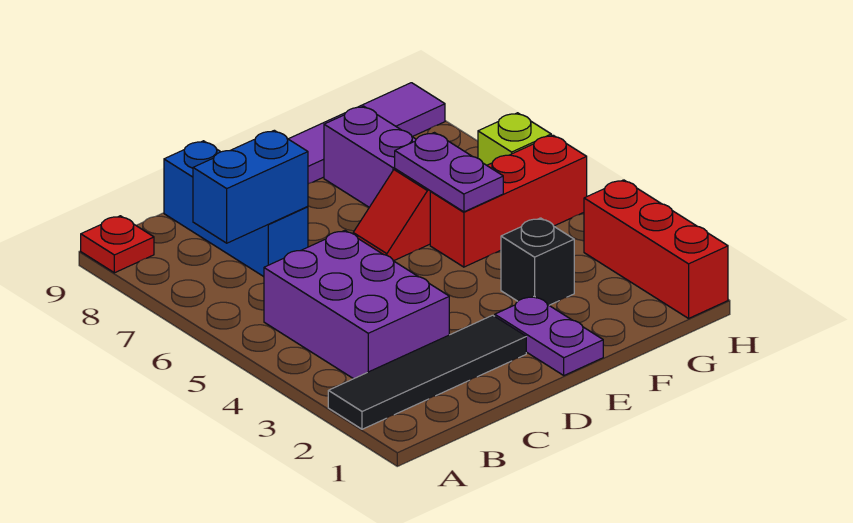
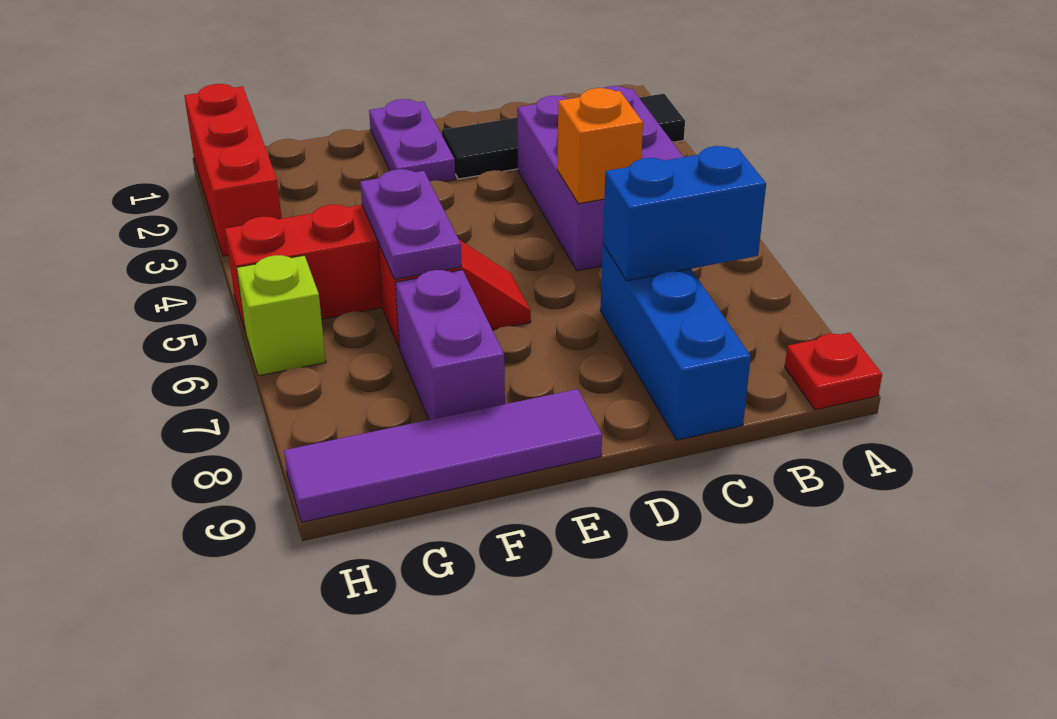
none -> orange brick C5 level 2
black brick F3 level 1 -> none

